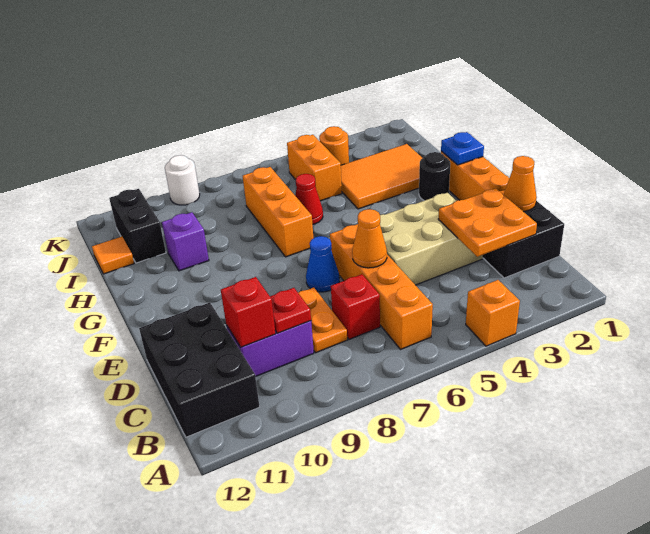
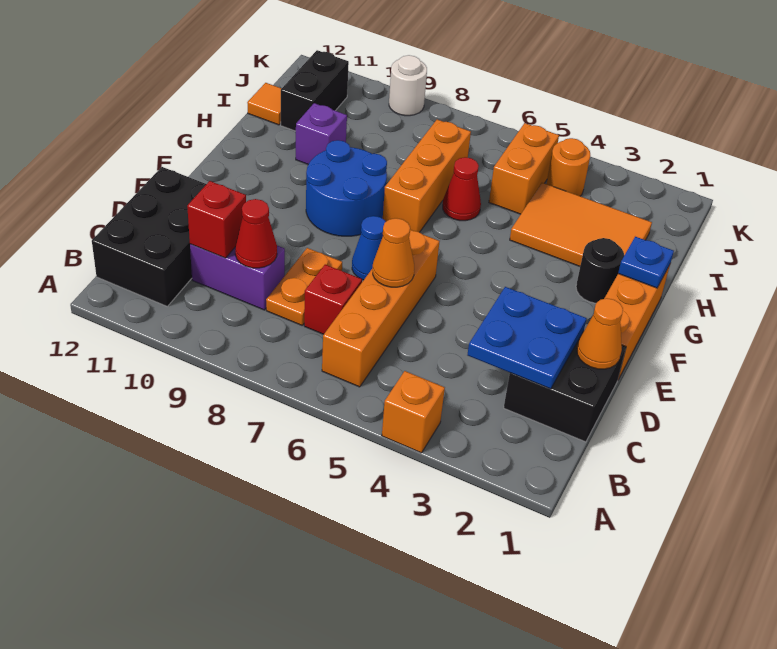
orange plate C2:D3 level 2 -> blue plate C2:D3 level 2
red plate C9 level 2 -> red cone C9 level 2
tan brick D3:E5 level 1 -> none
none -> blue round brick F8:G9 level 1

